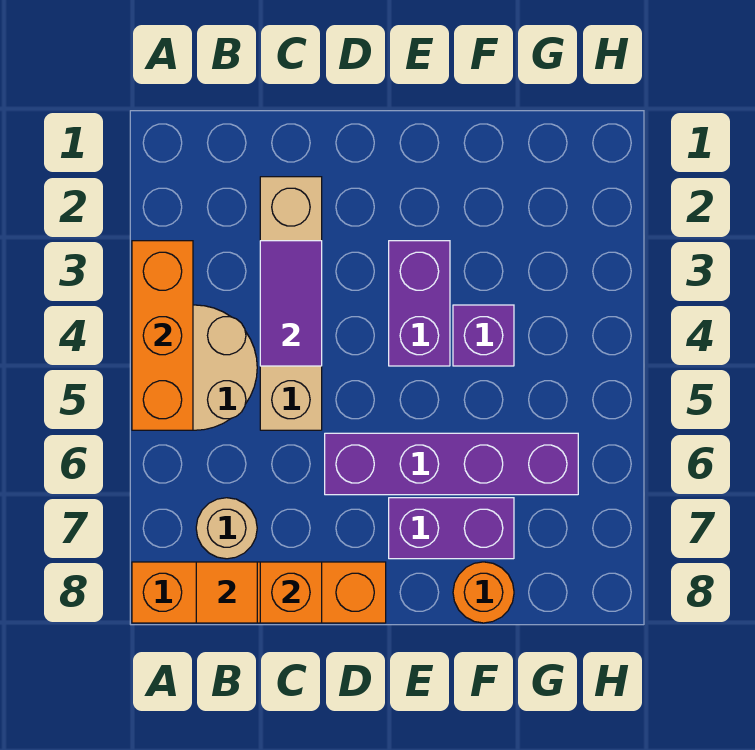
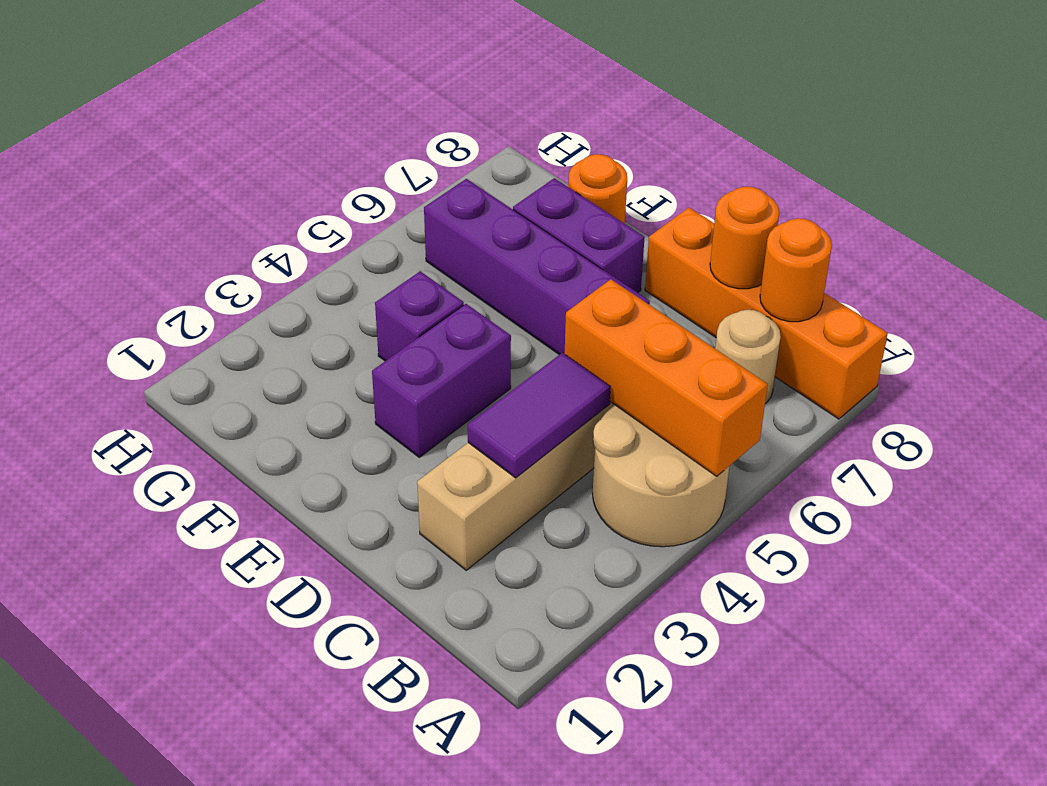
orange brick A3:A5 level 2 -> orange brick A5:C5 level 2
orange tile B8 level 2 -> orange round brick B8 level 2
orange brick C8 level 2 -> orange round brick C8 level 2

